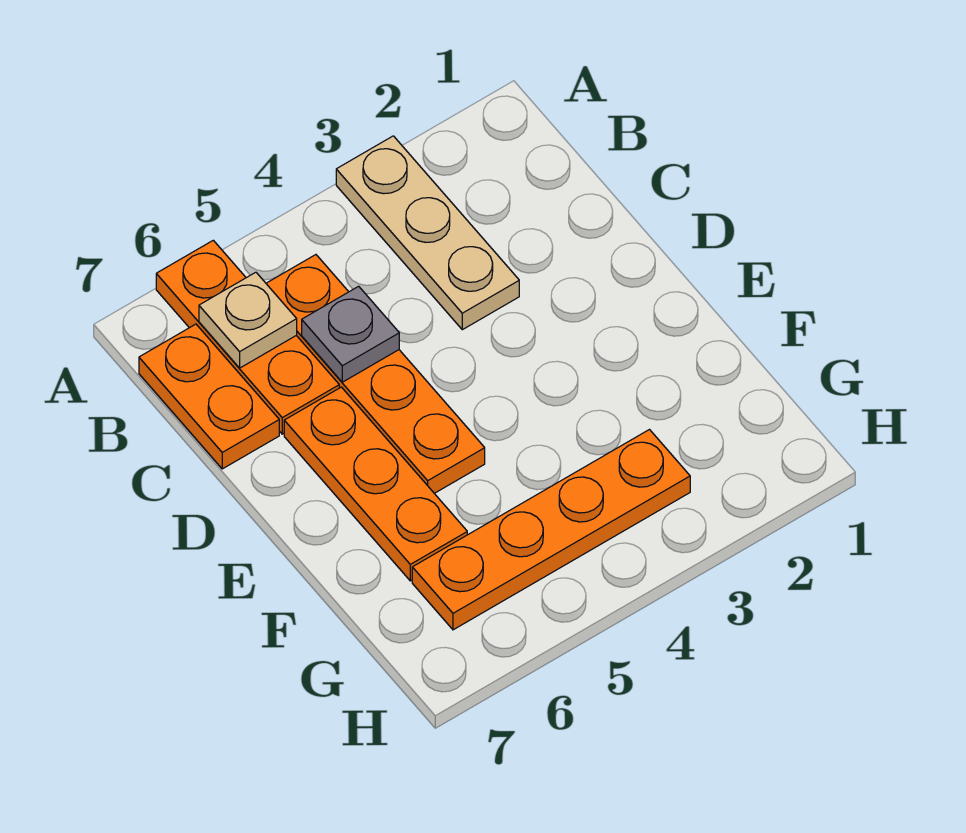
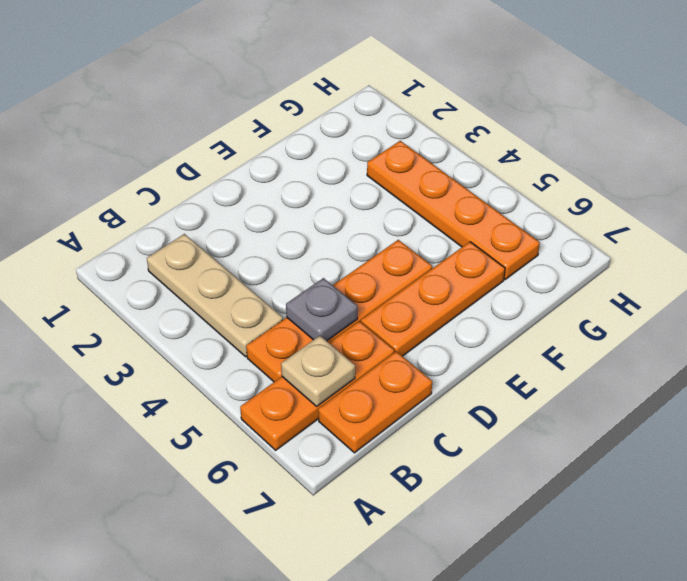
tan plate A3:C3 level 1 -> tan plate B2:B4 level 1

